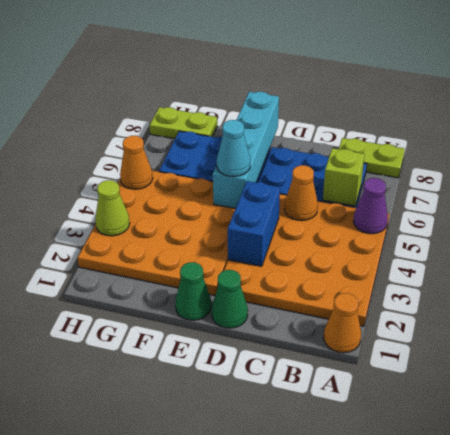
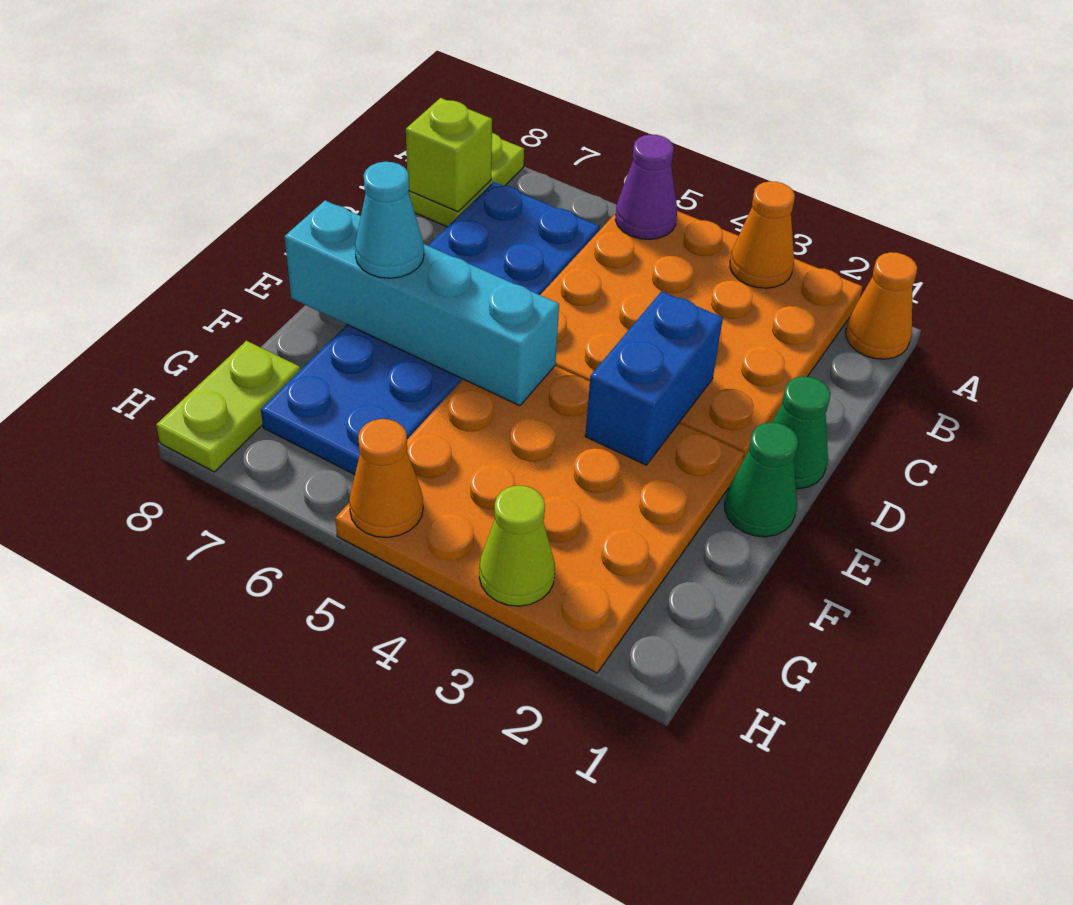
lime brick B6 level 2 -> lime brick B8 level 2
orange cone C5 level 2 -> orange cone A3 level 2
blue brick D3:D4 level 2 -> blue brick D3:E3 level 2
cyan cone E5 level 3 -> cyan cone E7 level 3

